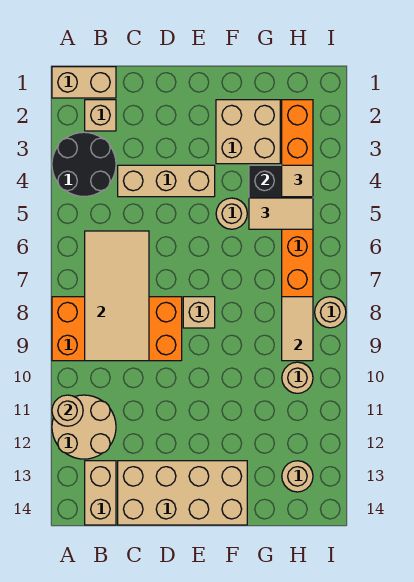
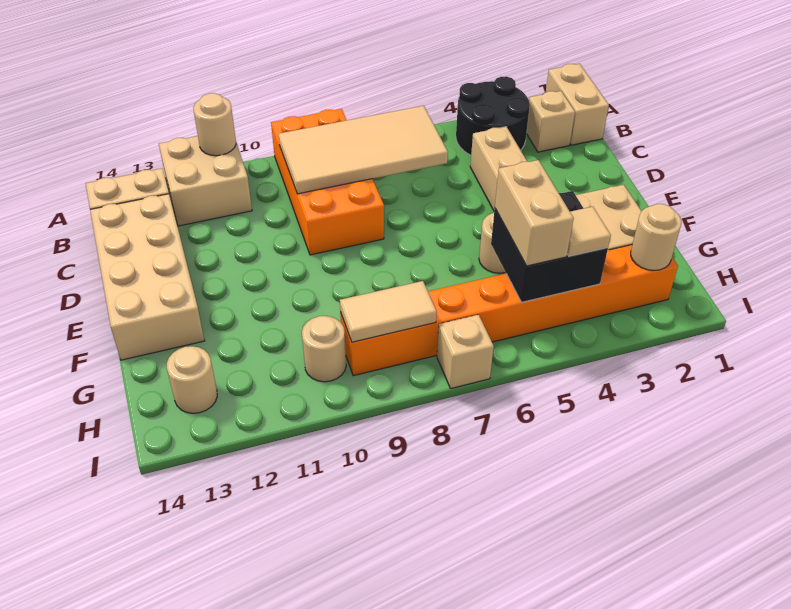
tan round brick A11:B12 level 1 -> tan brick A11:B12 level 1
tan brick E8 level 1 -> tan brick I7 level 1
tan tile G5:H5 level 3 -> tan brick G5:H5 level 3
tan round brick I8 level 1 -> tan round brick H2 level 2

